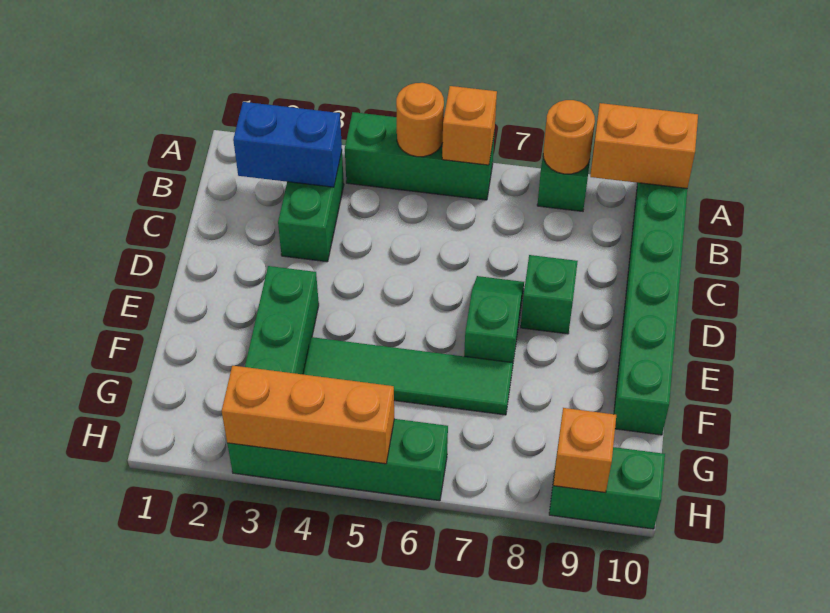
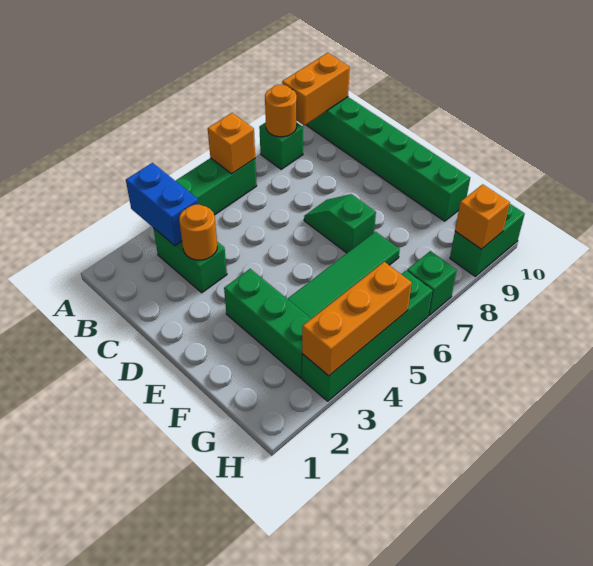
orange round brick A5 level 2 -> orange round brick C3 level 2
blue brick B2:B3 level 2 -> blue brick A3:B3 level 2
green brick D8 level 1 -> green brick H7 level 1

